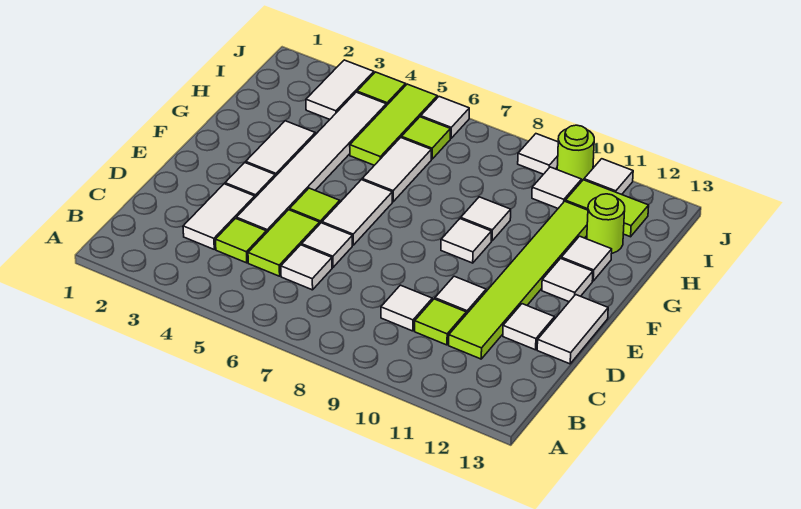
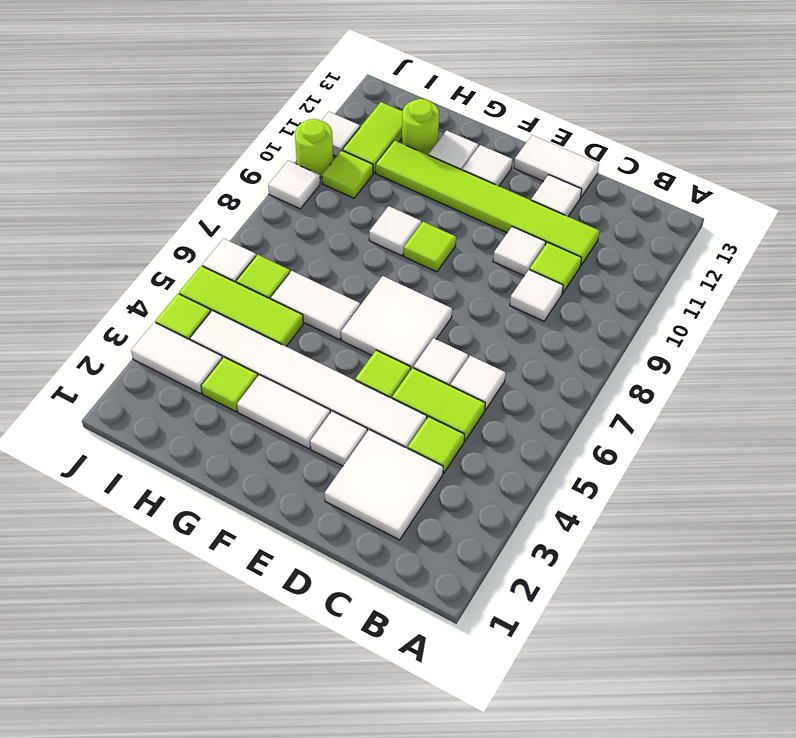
white tile C3:D3 level 1 -> white tile C2:D3 level 1
white tile E6:F6 level 1 -> white tile E6:F7 level 1
white tile F9 level 1 -> lime tile F9 level 1
none -> lime tile H3 level 1
white tile I10 level 1 -> lime tile I10 level 1

